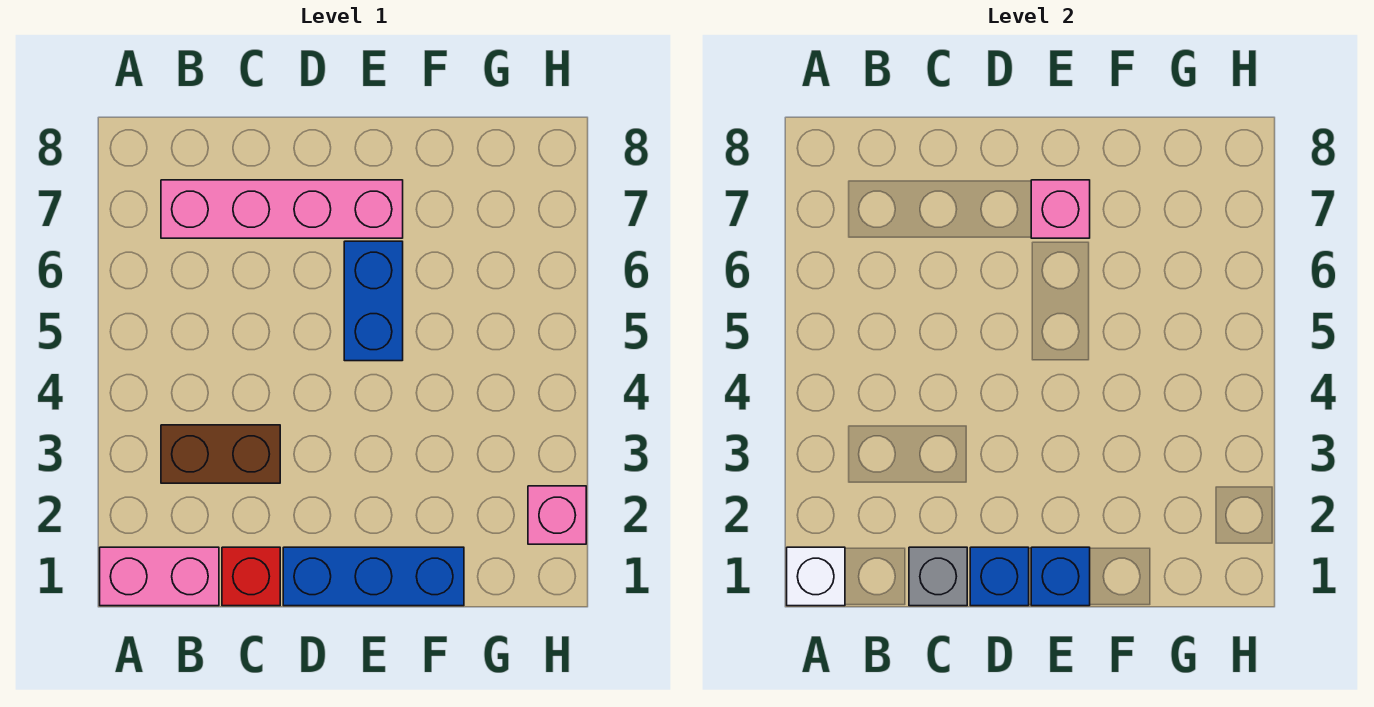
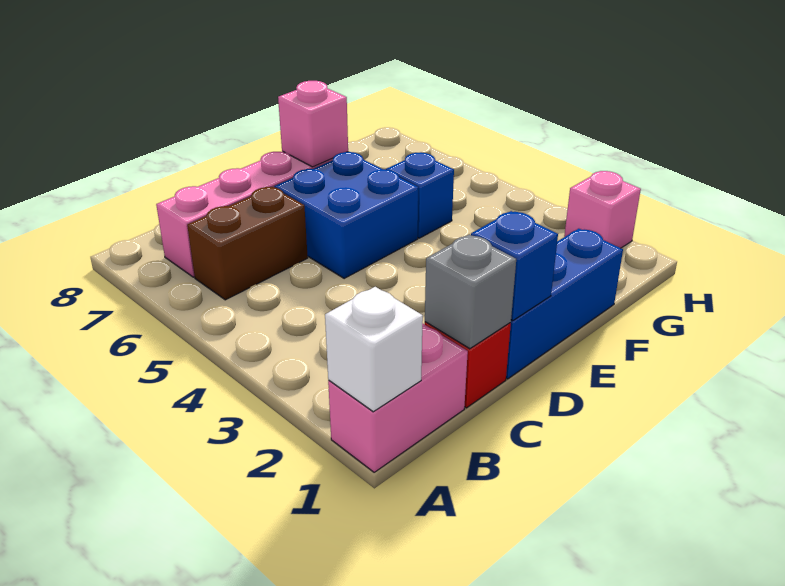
brown brick B3:C3 level 1 -> brown brick B6:C6 level 1
blue brick E1 level 2 -> blue brick F5 level 1
blue brick E5:E6 level 1 -> blue brick D5:E6 level 1

